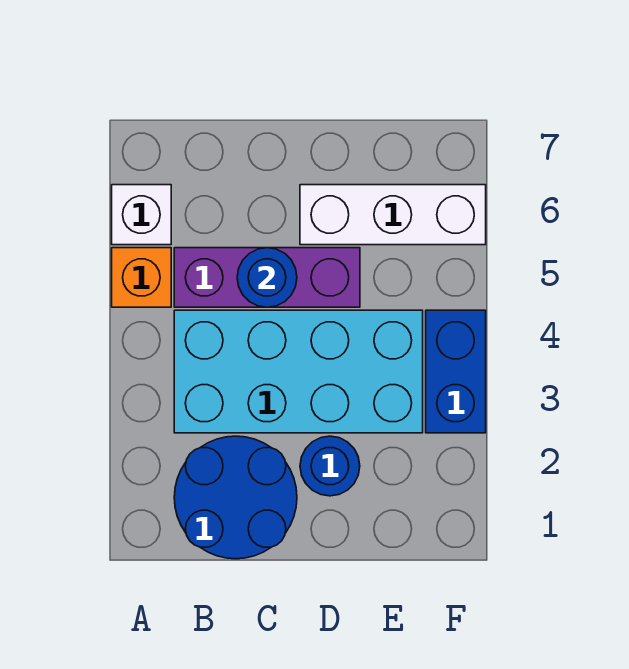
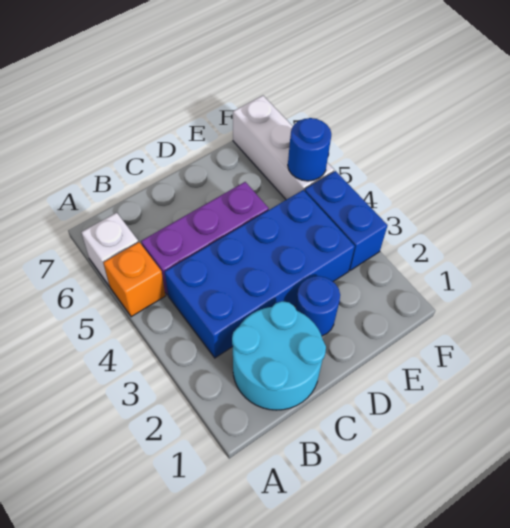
blue round brick B1:C2 level 1 -> cyan round brick B1:C2 level 1
cyan brick B3:E4 level 1 -> blue brick B3:E4 level 1
blue round brick C5 level 2 -> blue round brick F5 level 2
white brick D6:F6 level 1 -> white brick F5:F7 level 1

